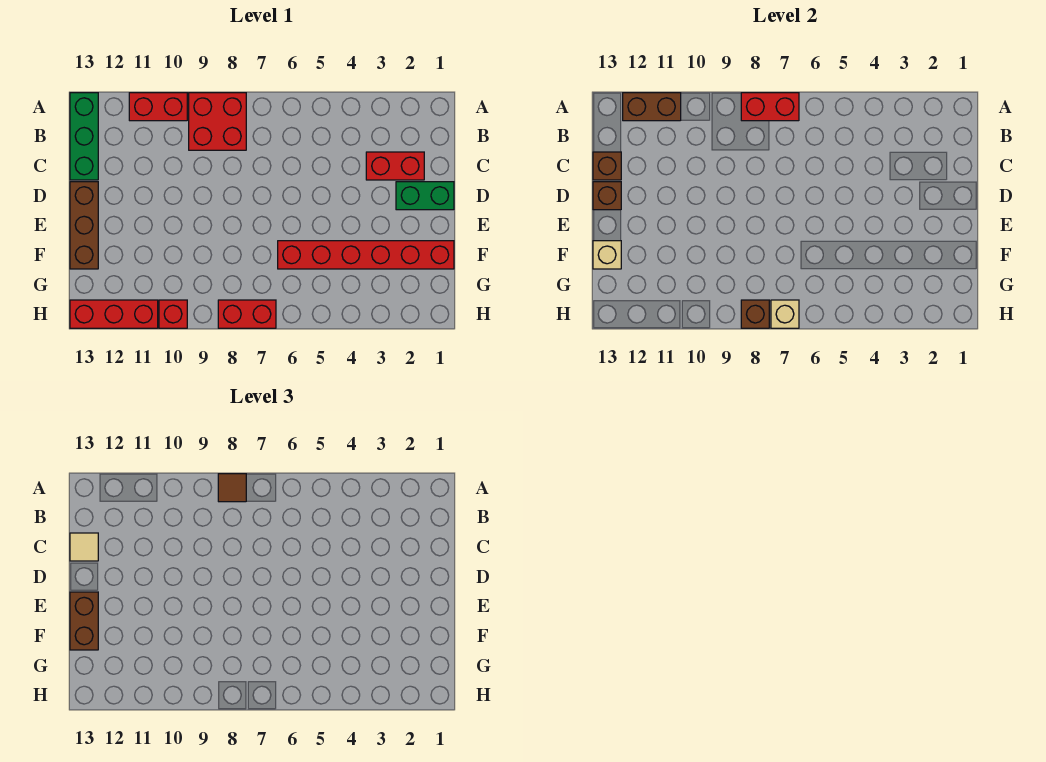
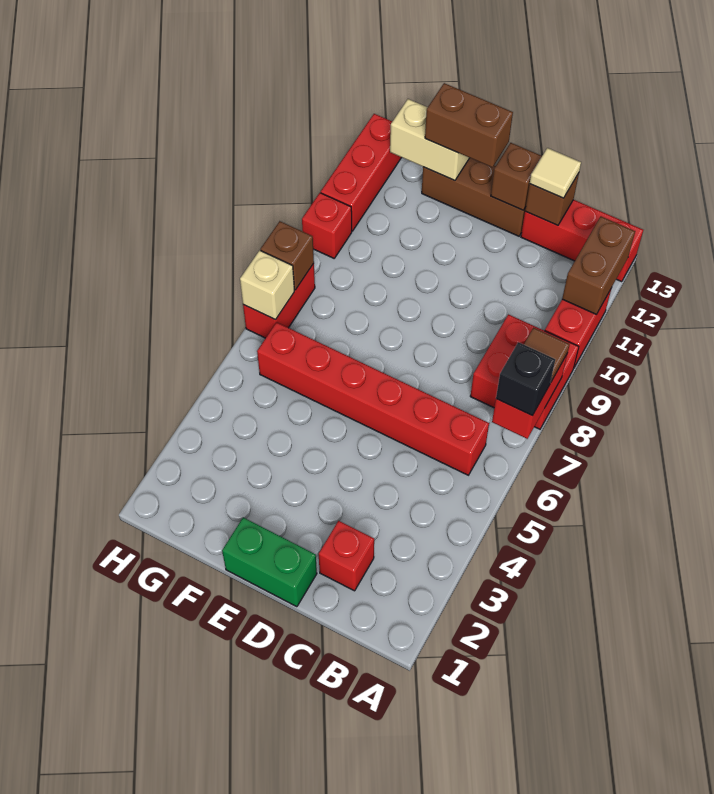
none -> black brick A7 level 3
green brick A13:C13 level 1 -> red brick A13:C13 level 1
red brick C2:C3 level 1 -> red brick C2 level 1
green brick D1:D2 level 1 -> green brick D1:E1 level 1
red brick F1:F6 level 1 -> red brick B6:G6 level 1
tan brick F13 level 2 -> tan brick F13:G13 level 2

